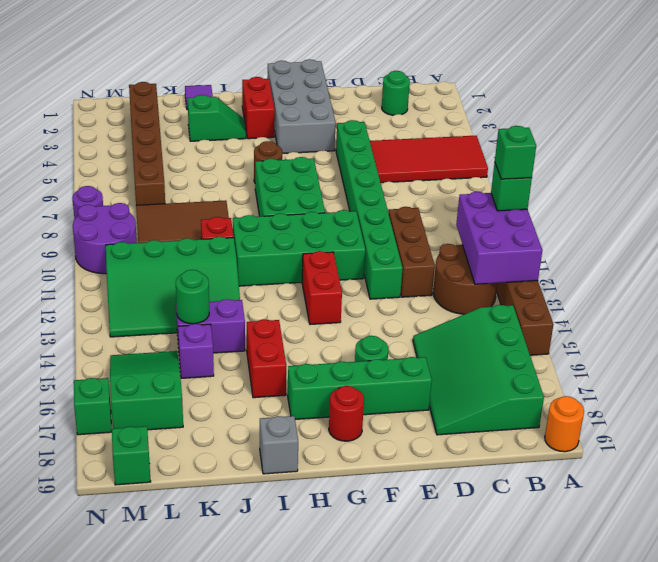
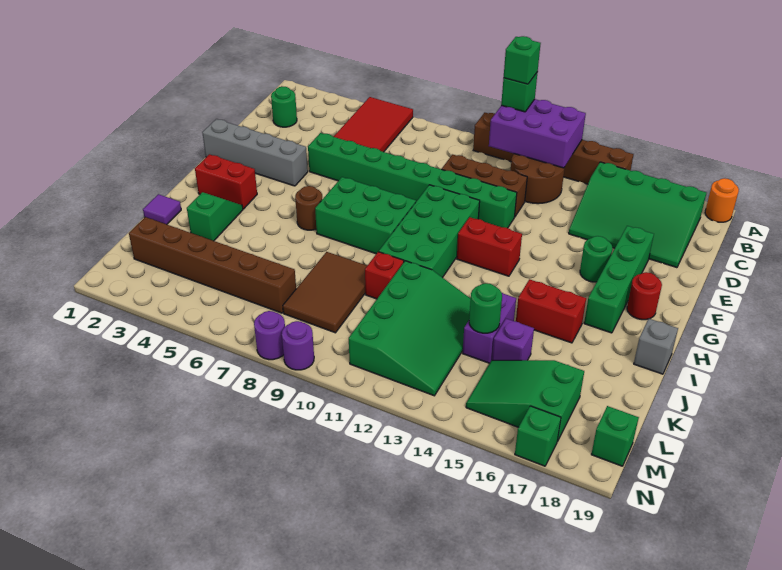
grey brick F1:G4 level 1 -> grey brick F1:F4 level 1
purple round brick M9:N10 level 1 -> purple round brick N9 level 1

